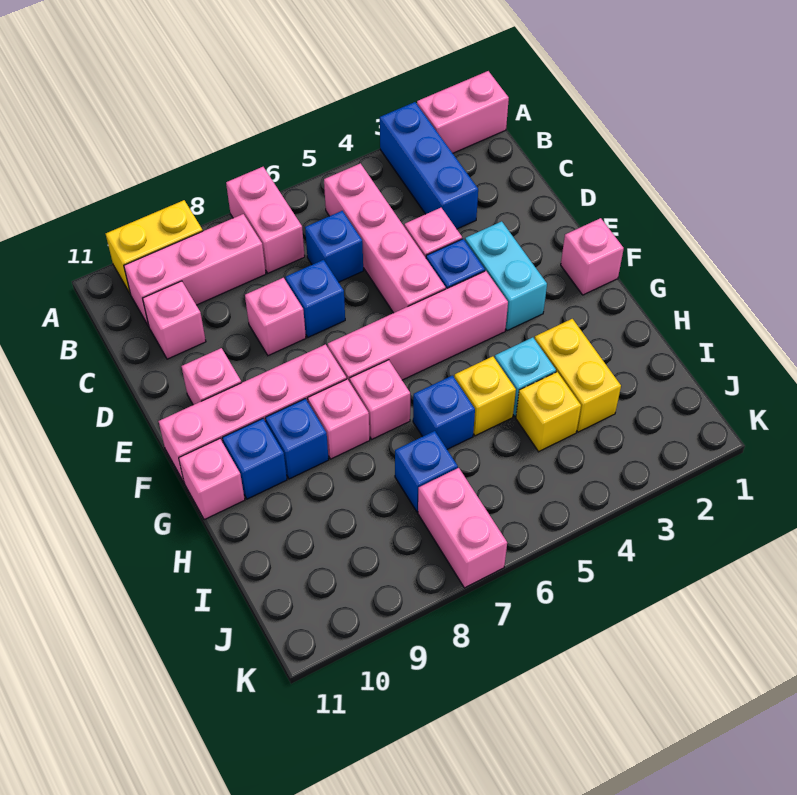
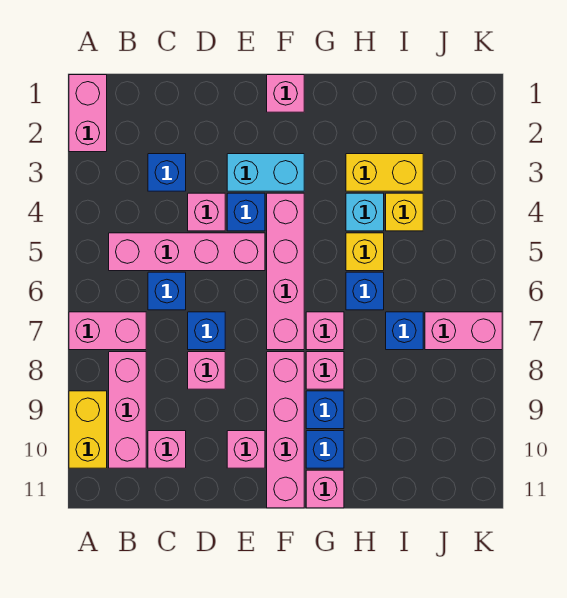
blue brick A3:C3 level 1 -> blue brick C3 level 1

